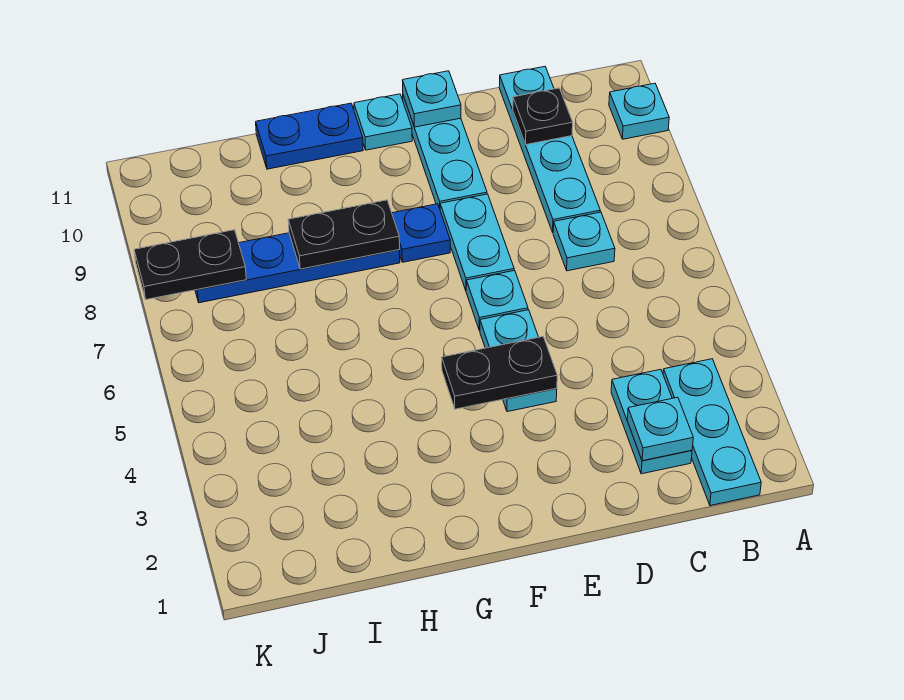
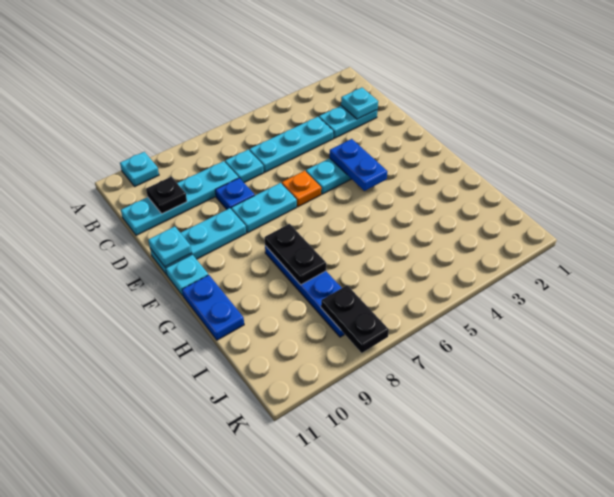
cyan plate B1:B3 level 1 -> cyan plate C4:C6 level 1
black plate E4:F4 level 2 -> blue plate E4:F4 level 2
cyan plate E6 level 1 -> orange plate E6 level 1
blue plate F8 level 1 -> blue plate D8 level 1

